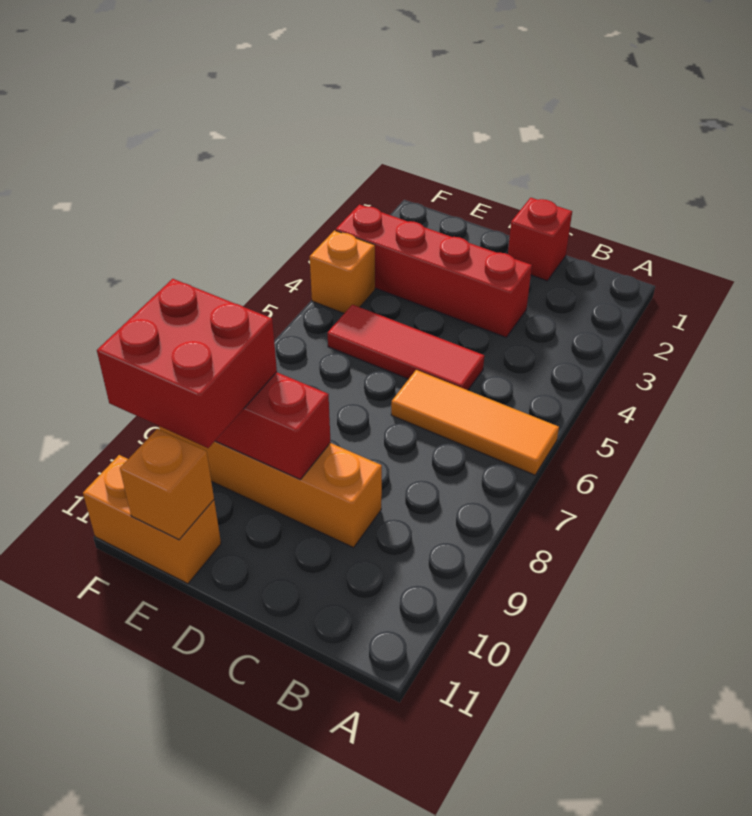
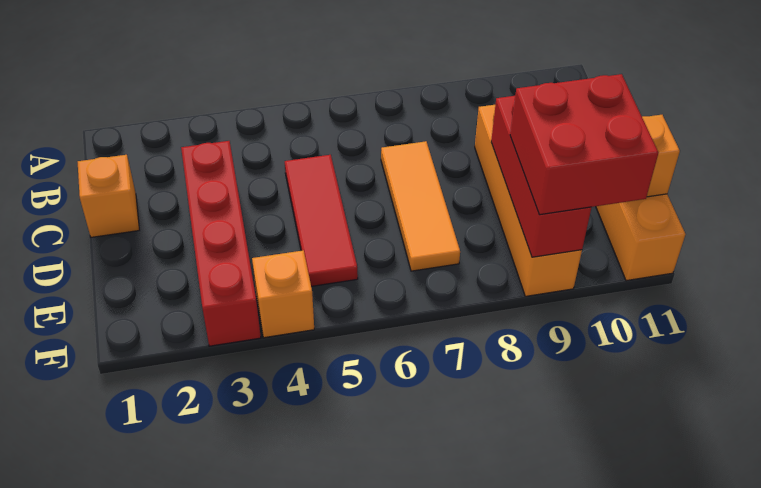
orange tile A6:C6 level 1 -> orange tile C7:E7 level 1
red brick C1 level 1 -> orange brick C1 level 1

